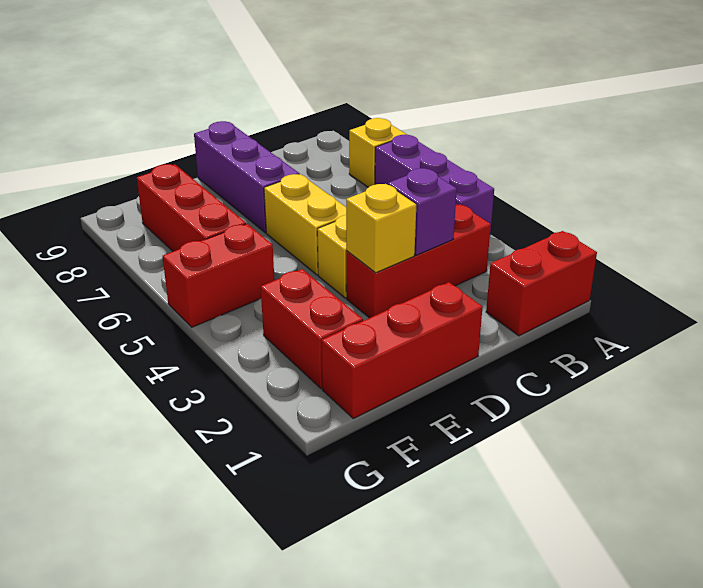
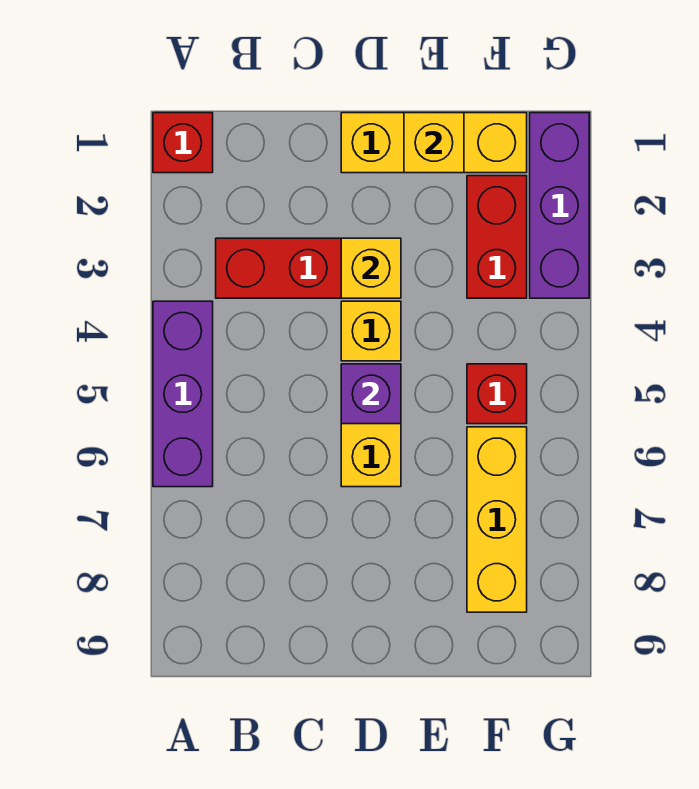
red brick A1:B1 level 1 -> red brick A1 level 1
yellow brick A7 level 1 -> yellow brick E1 level 2
purple brick C3 level 2 -> purple brick D5 level 2
red brick D1:F1 level 1 -> yellow brick D1:F1 level 1
purple brick D7:D9 level 1 -> purple brick G1:G3 level 1
red brick F5:G5 level 1 -> red brick F5 level 1
red brick F6:F8 level 1 -> yellow brick F6:F8 level 1

